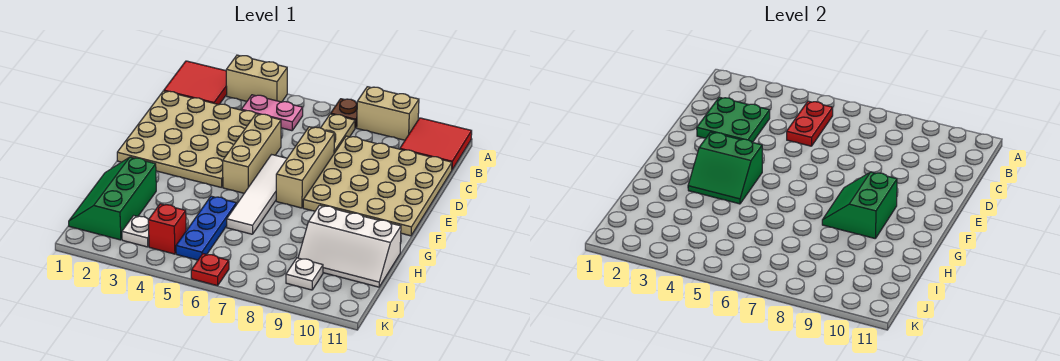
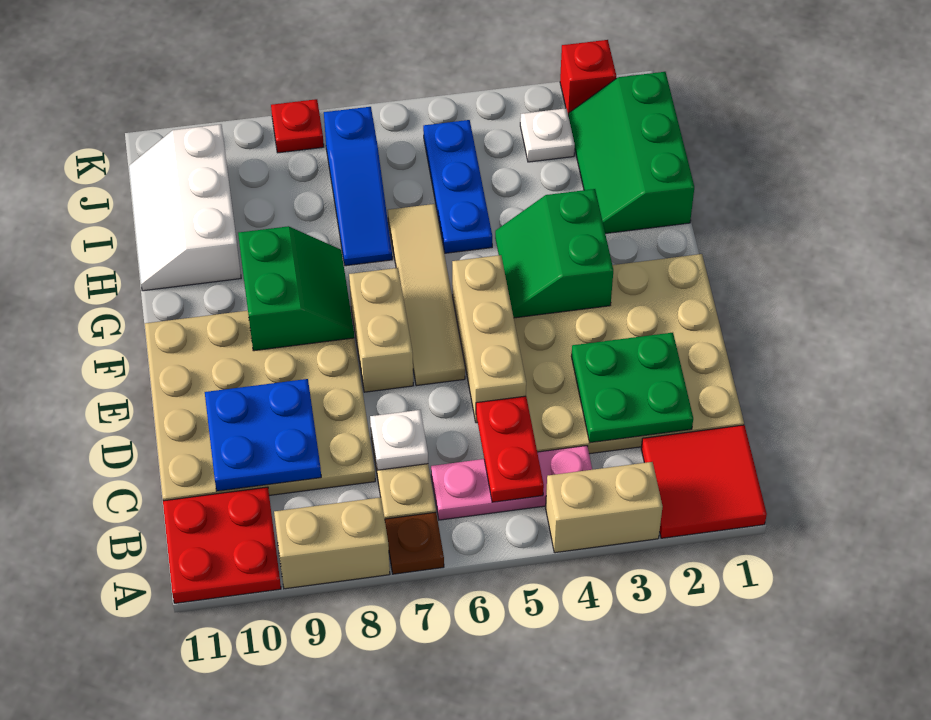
red tile A10:B11 level 1 -> red plate A10:B11 level 1
pink plate B4:B5 level 1 -> pink plate B4:B6 level 1
none -> blue plate C9:D10 level 2
tan brick D7:F7 level 1 -> tan brick E7:F7 level 1
white tile E6:H6 level 1 -> tan tile E6:H6 level 1
green slope F3:G4 level 2 top F -> green slope F3:G4 level 2 top 3
green slope H1:J2 level 1 top 2 -> green slope H1:J2 level 1 top 1
none -> blue slope H7:J7 level 1 top J
white slope H9:I11 level 1 top H -> white slope H10:J11 level 1 top 10
red brick J4 level 1 -> red brick K2 level 1
white plate J9 level 1 -> white plate C7 level 2
red plate K6 level 1 -> red plate K8 level 1

